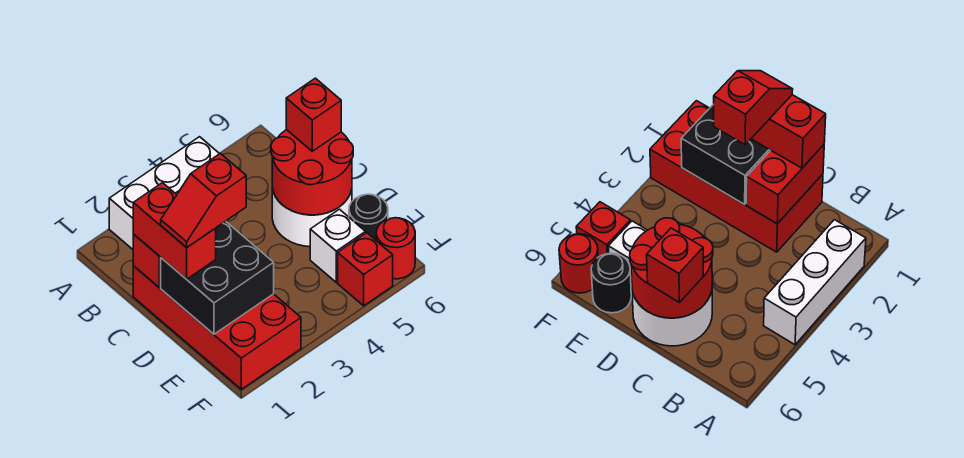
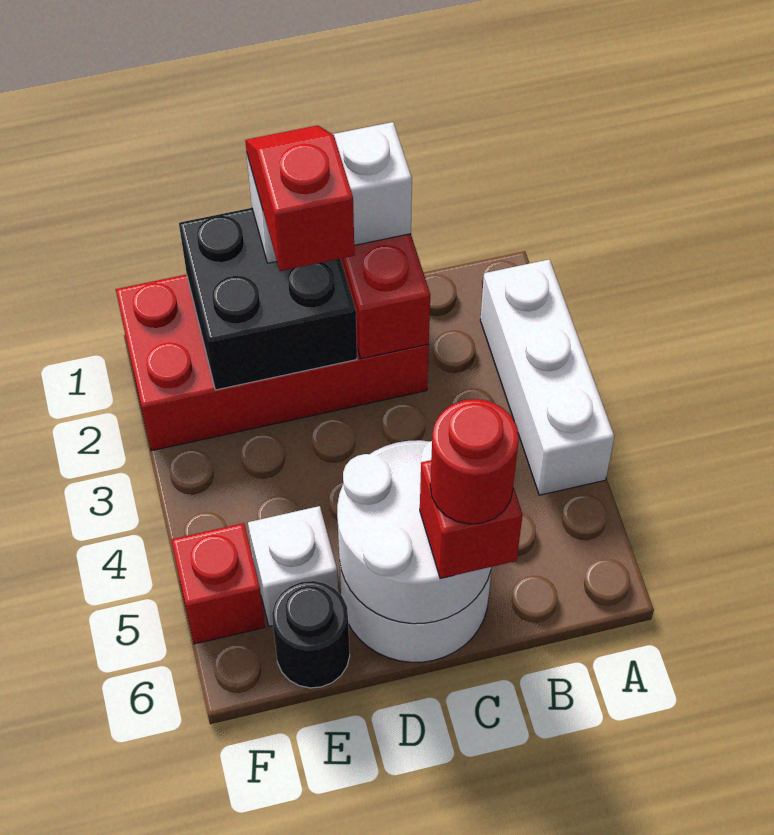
red brick C1:D1 level 3 -> white brick C1:D1 level 3
red round brick C5:D6 level 2 -> white round brick C5:D6 level 2
red round brick F6 level 1 -> red round brick C6 level 4

